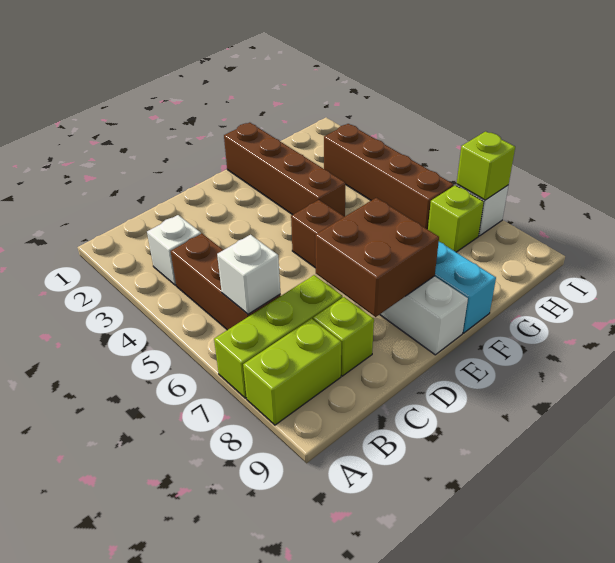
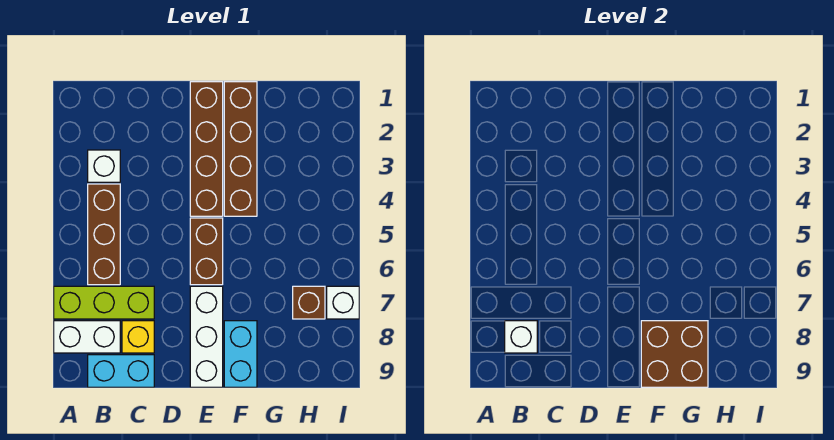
lime brick A8:B8 level 1 -> white brick A8:B8 level 1
white brick B6 level 2 -> white brick B8 level 2
none -> cyan brick B9:C9 level 1
lime brick C8 level 1 -> yellow brick C8 level 1
brown brick D7:E8 level 2 -> brown brick F8:G9 level 2
brown brick H3:H6 level 1 -> brown brick E1:E4 level 1
lime brick H7 level 1 -> brown brick H7 level 1
lime brick I7 level 2 -> none

